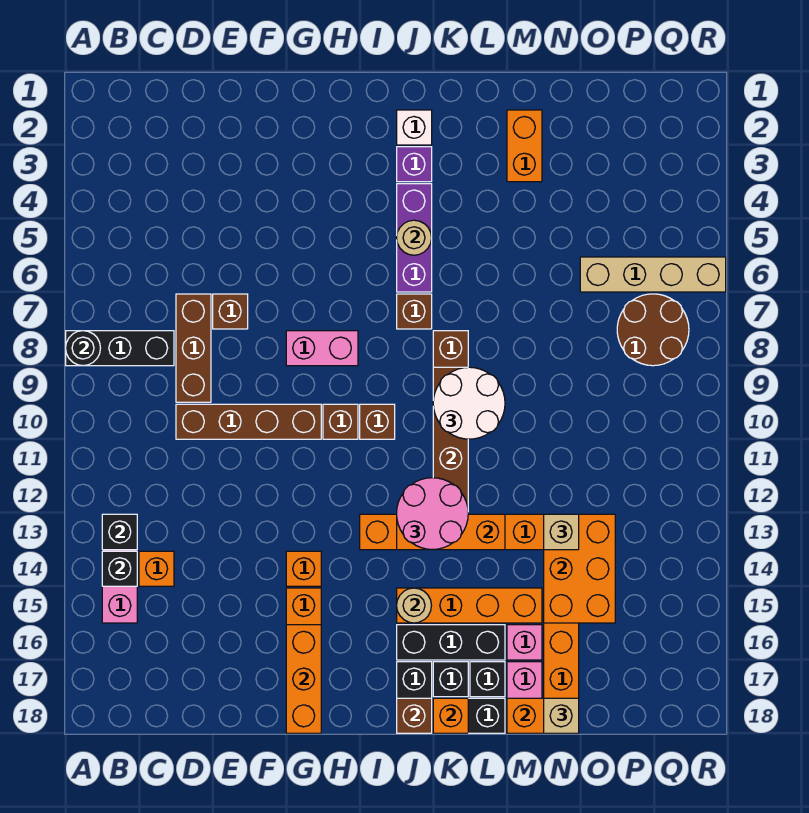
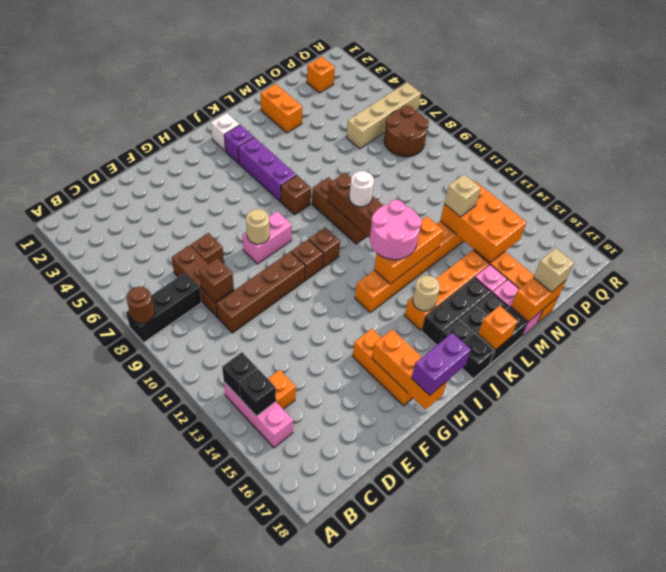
black round brick A8 level 2 -> brown round brick A8 level 2
orange brick G14 level 1 -> orange brick P2 level 1
none -> purple brick G18:H18 level 3
tan round brick J5 level 2 -> tan round brick G8 level 2
brown brick J18 level 2 -> brown brick D9 level 2
white round brick K9:L10 level 3 -> white round brick K10 level 3

